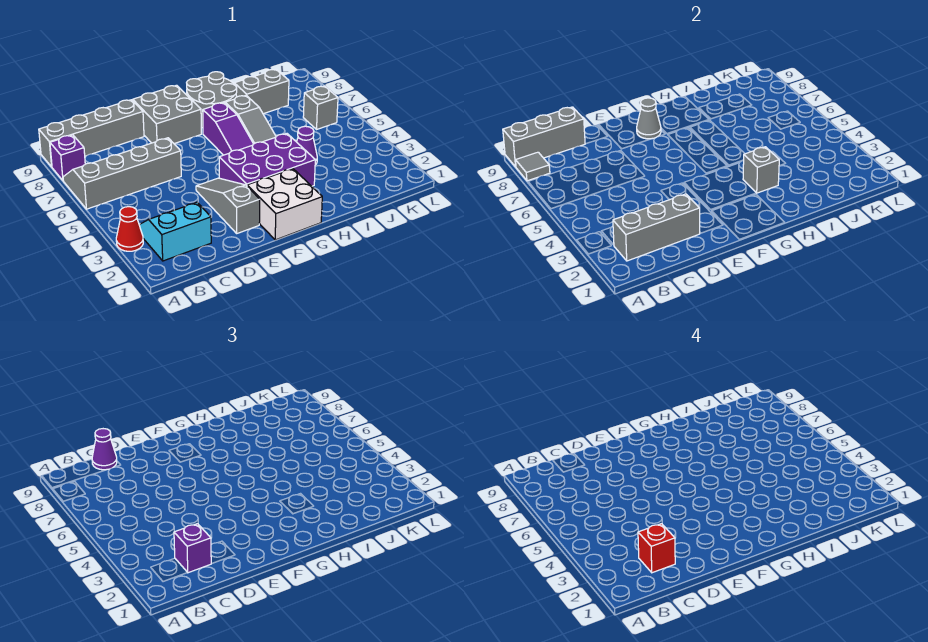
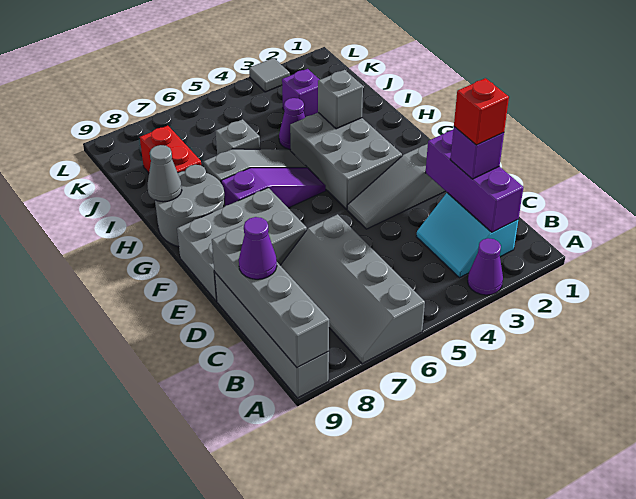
red cone A3 level 1 -> purple cone A3 level 1
purple brick A8 level 1 -> purple brick J3 level 1
grey tile A8 level 2 -> grey tile L3 level 1
grey brick A9:C9 level 2 -> grey brick A9:D9 level 2
grey brick B2:D2 level 2 -> purple brick B2:D2 level 2
grey brick E8:F9 level 1 -> grey brick E7:F9 level 1
white brick F1:G2 level 1 -> none
purple brick F3:H4 level 1 -> grey brick F3:H4 level 1
grey cone F8 level 2 -> grey cone H9 level 2
grey brick I8:J8 level 1 -> red brick I8:J8 level 1
grey brick K6 level 1 -> grey brick I6 level 1

